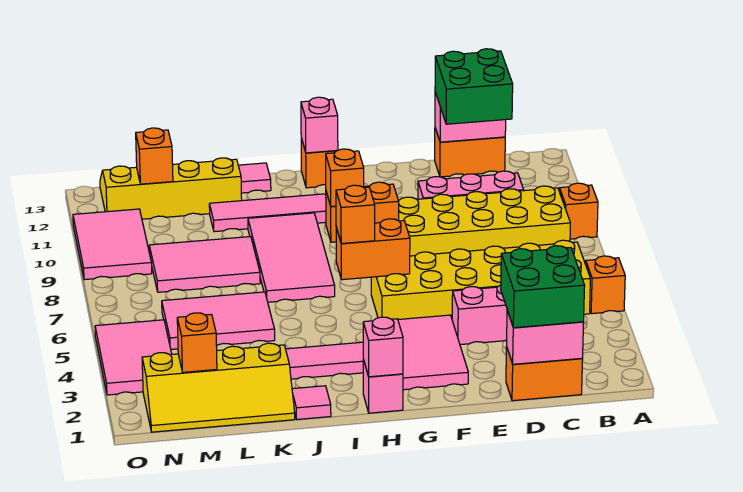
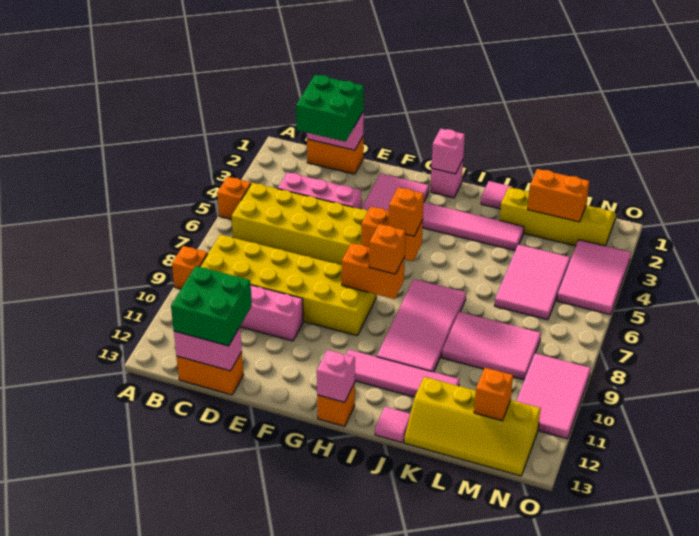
pink tile K5:M6 level 1 -> pink tile L4:M6 level 1
orange brick M2 level 2 -> orange brick L2:M2 level 2

